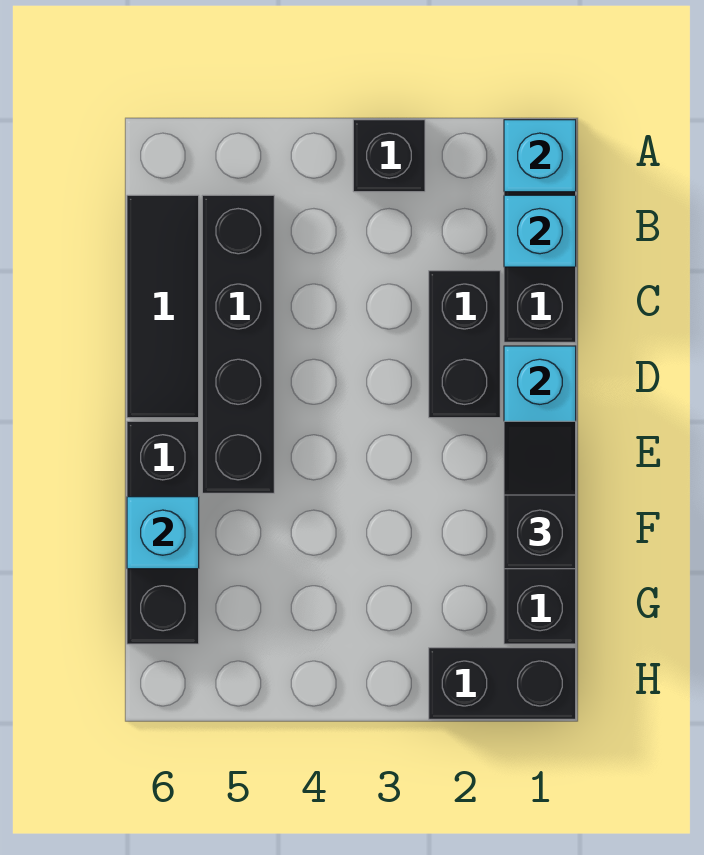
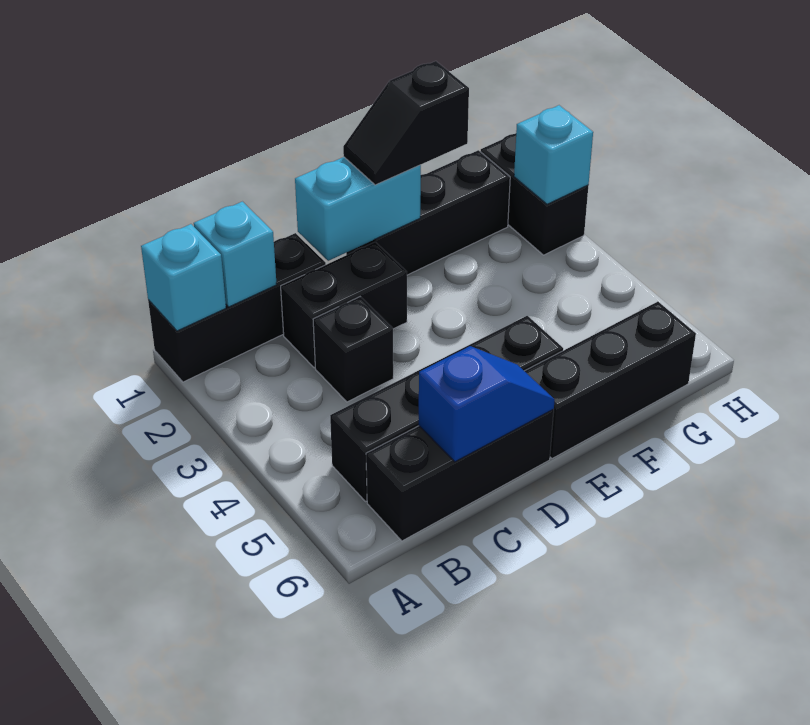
black brick A3 level 1 -> black brick C3 level 1
black tile B6:D6 level 1 -> black brick B6:D6 level 1
none -> blue slope C6:D6 level 2 top C
cyan brick F6 level 2 -> cyan brick H2 level 2

